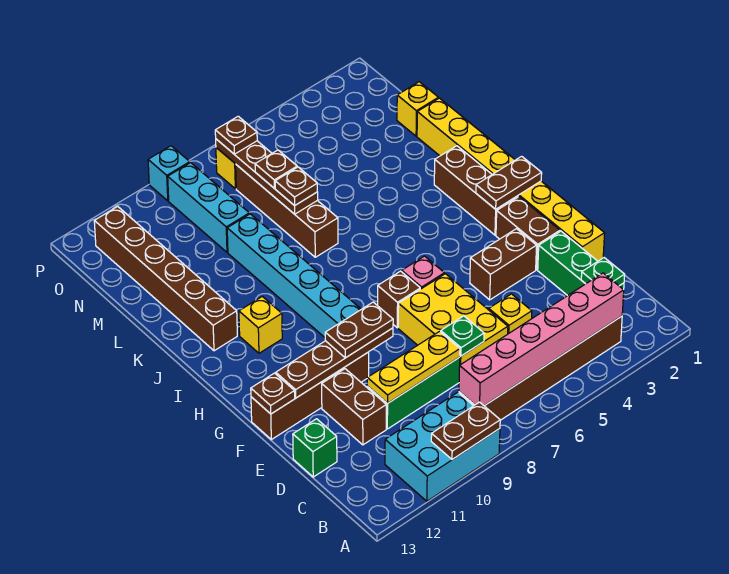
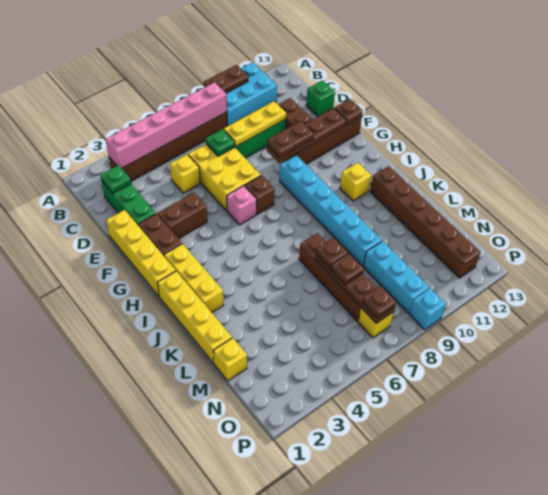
brown plate H1:H2 level 2 -> none
brown brick H2:J2 level 1 -> yellow brick H2:J2 level 1

